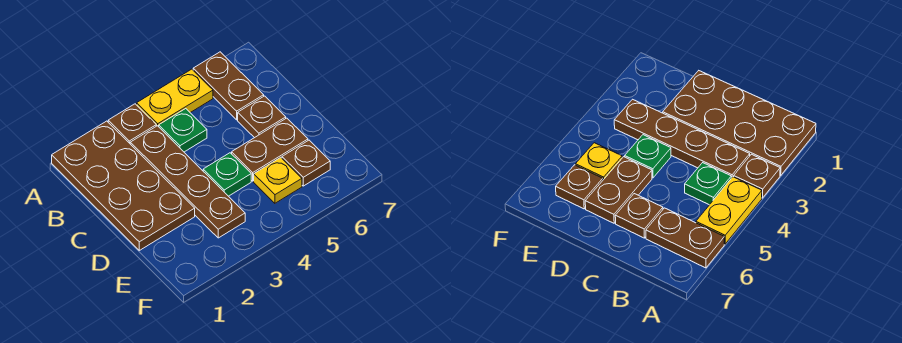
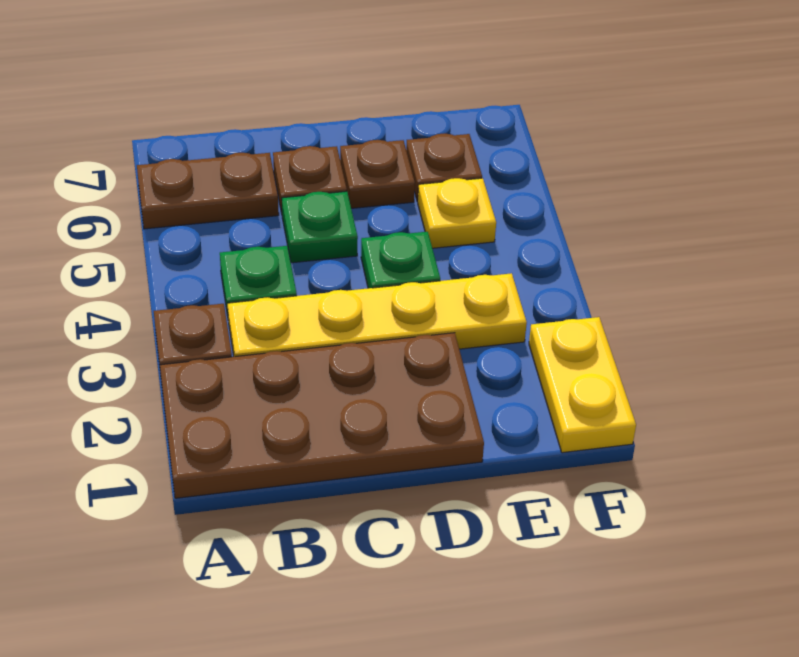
yellow plate A4:A5 level 1 -> yellow plate F1:F2 level 1
brown plate B3:E3 level 1 -> yellow plate B3:E3 level 1
none -> green plate C5 level 1
brown plate D5:D6 level 1 -> brown plate D6 level 1

